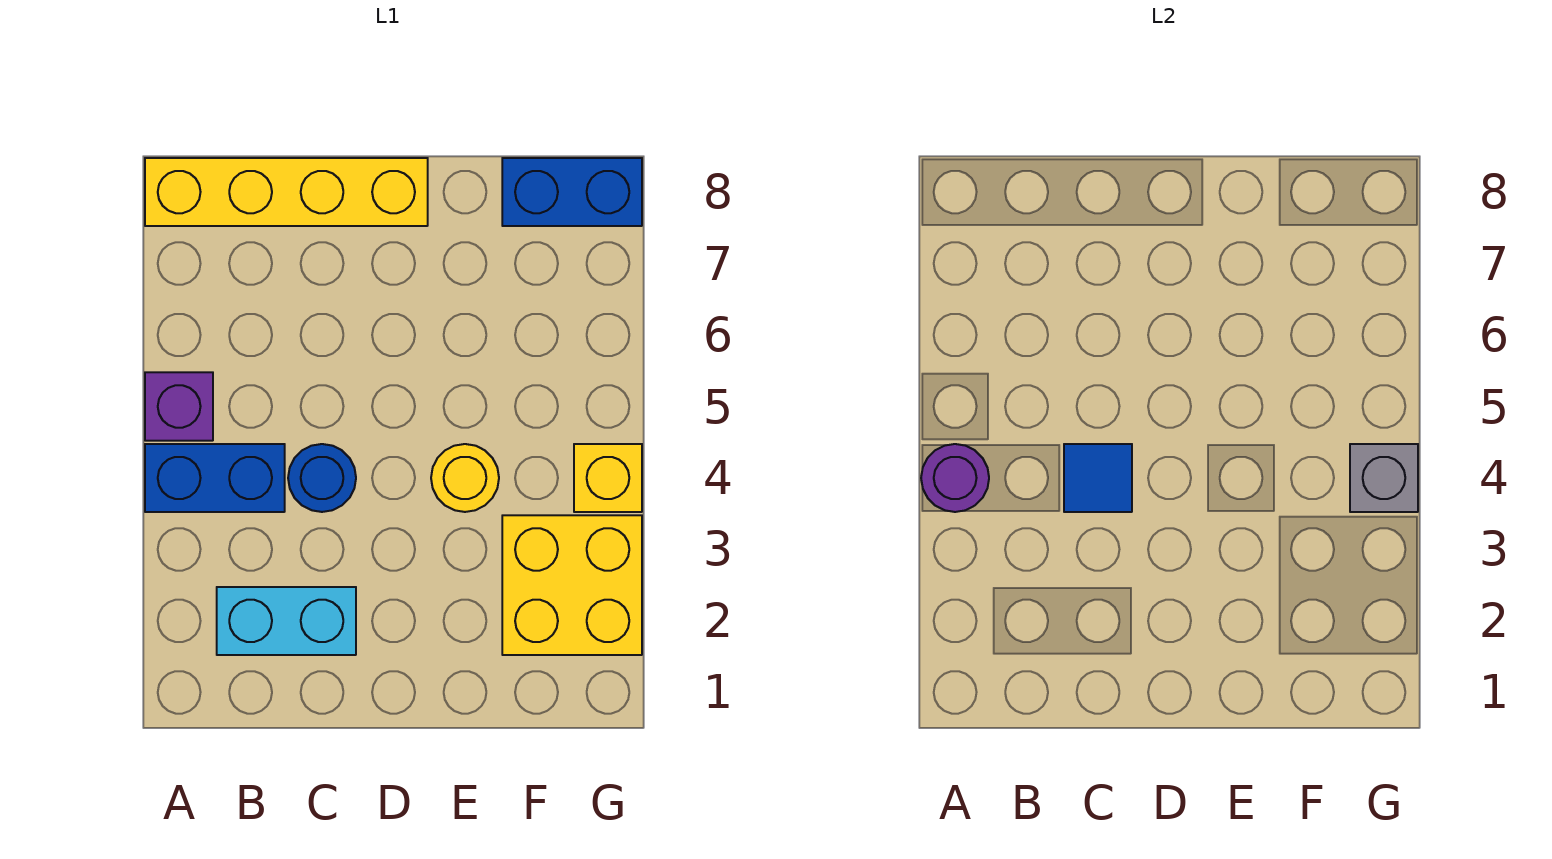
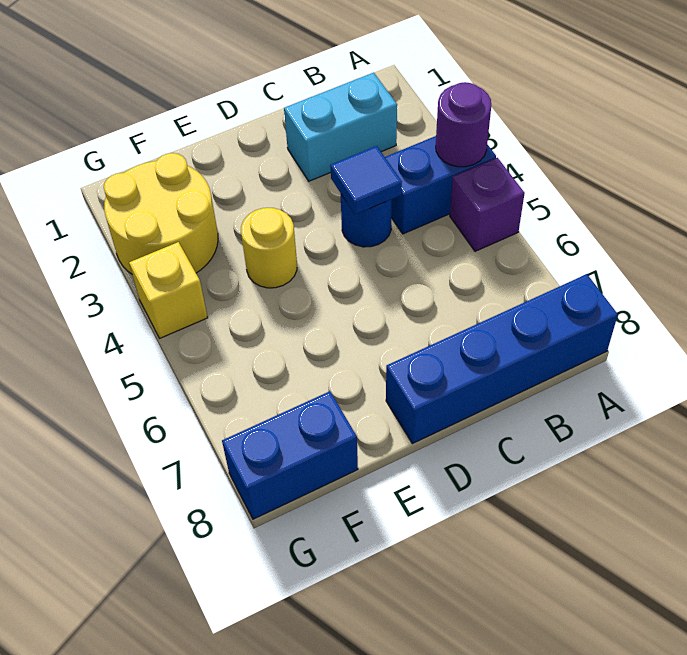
yellow brick A8:D8 level 1 -> blue brick A8:D8 level 1
yellow brick F2:G3 level 1 -> yellow round brick F2:G3 level 1
grey brick G4 level 2 -> none

